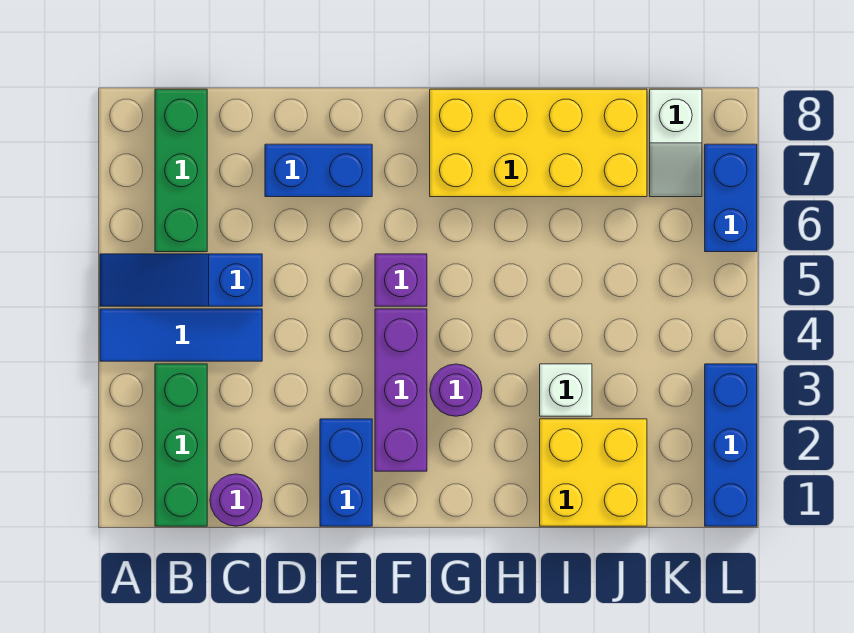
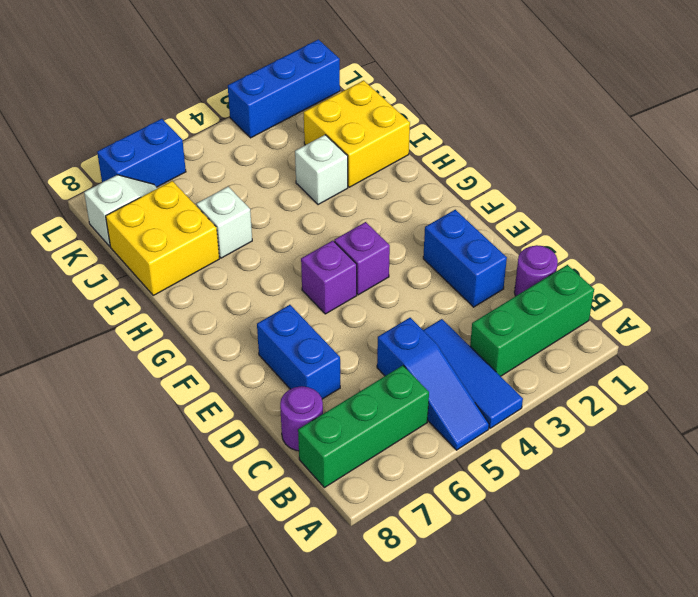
blue brick E1:E2 level 1 -> blue brick D2:E2 level 1
purple brick F2:F4 level 1 -> purple brick F4 level 1
purple round brick G3 level 1 -> purple round brick C8 level 1
yellow brick G7:J8 level 1 -> yellow brick I7:J8 level 1
none -> white brick I6 level 1

